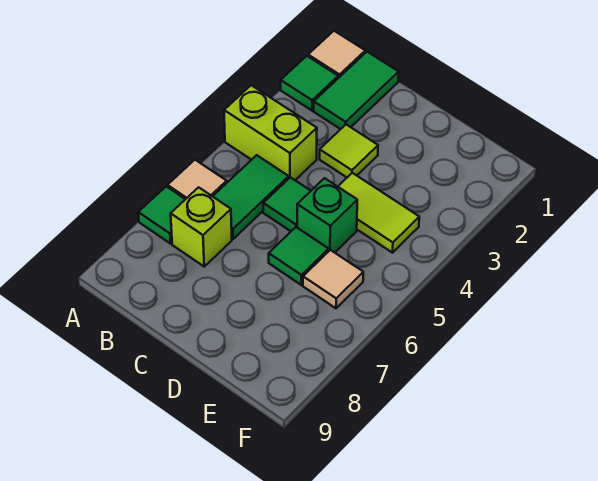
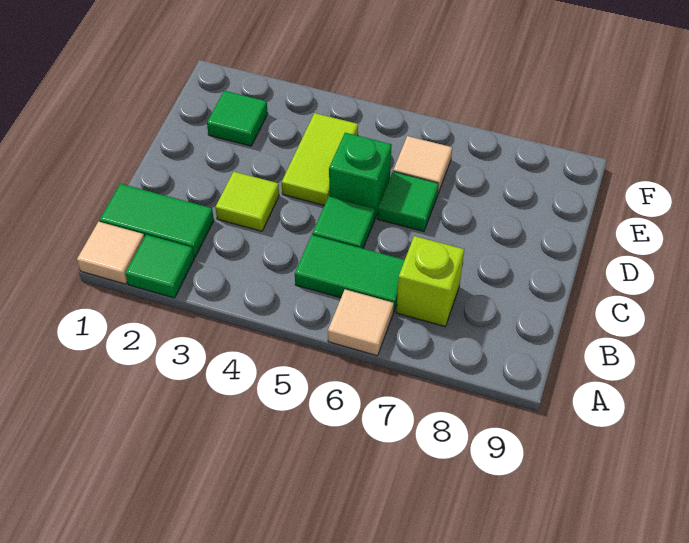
lime brick A4:B4 level 1 -> none
green tile A7 level 1 -> green tile E2 level 1

